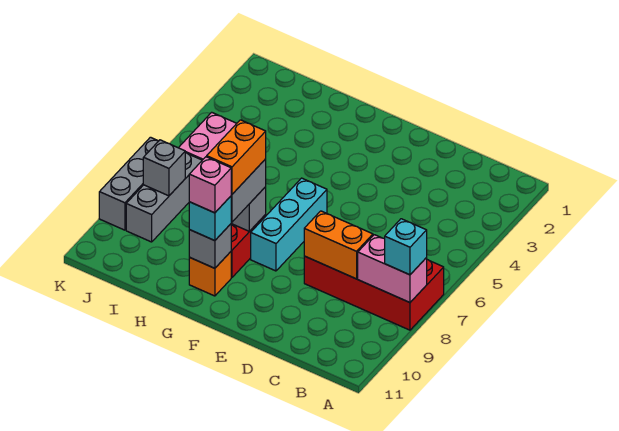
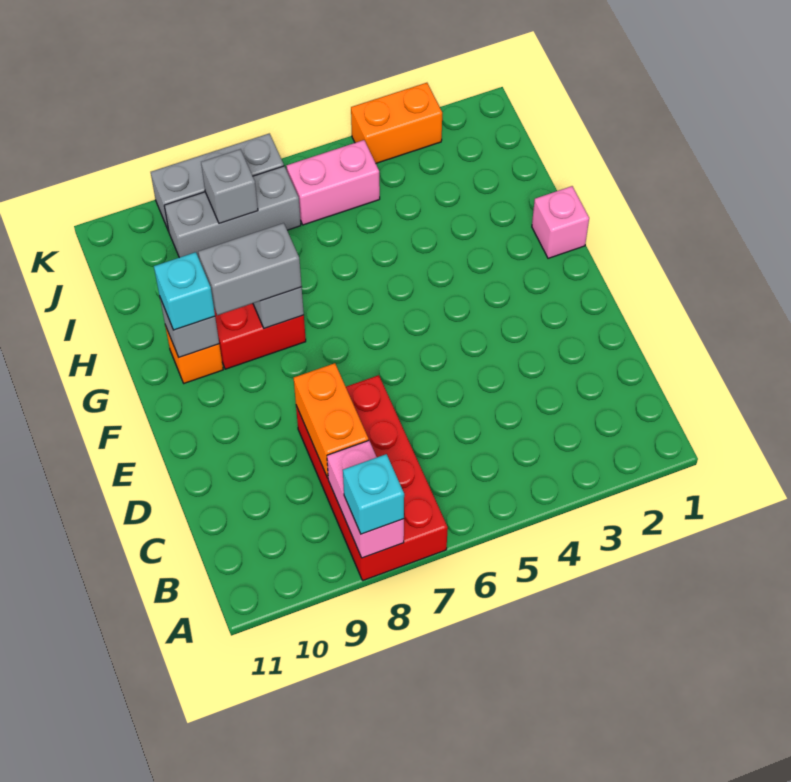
cyan brick F6:F8 level 1 -> none
orange brick G8:G9 level 4 -> orange brick K3:K4 level 1
pink brick G10 level 4 -> pink brick G1 level 1

